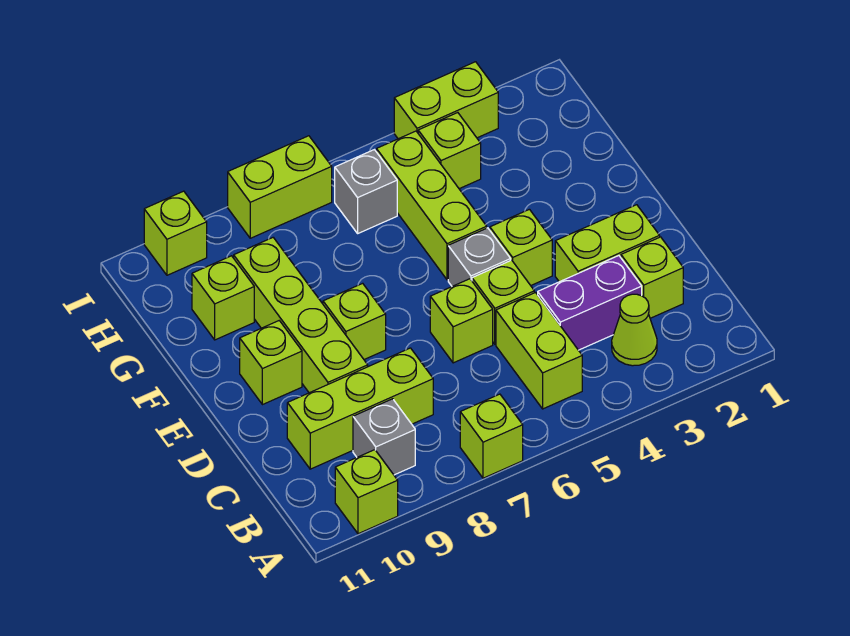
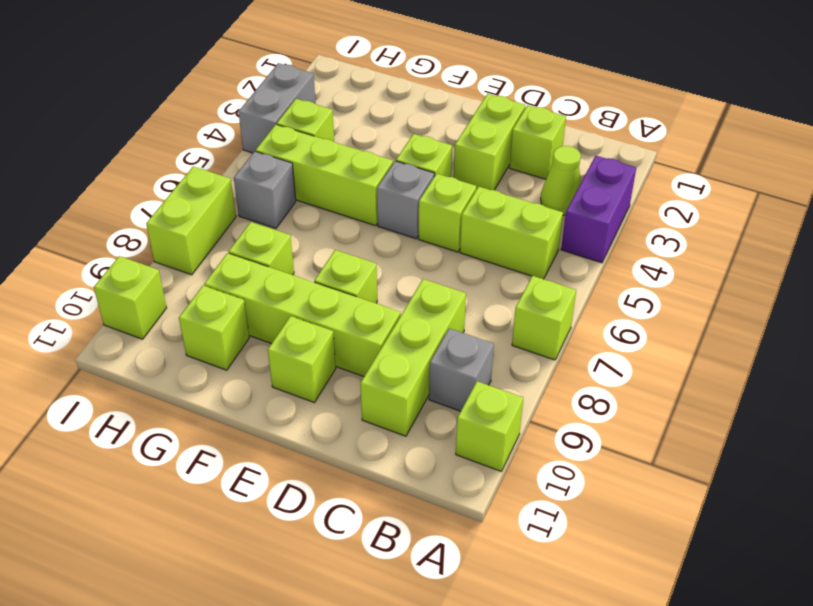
purple brick C3:C4 level 1 -> purple brick A3:A4 level 1
lime brick D6 level 1 -> lime brick G8 level 1
lime brick I3:I4 level 1 -> grey brick I3:I4 level 1

